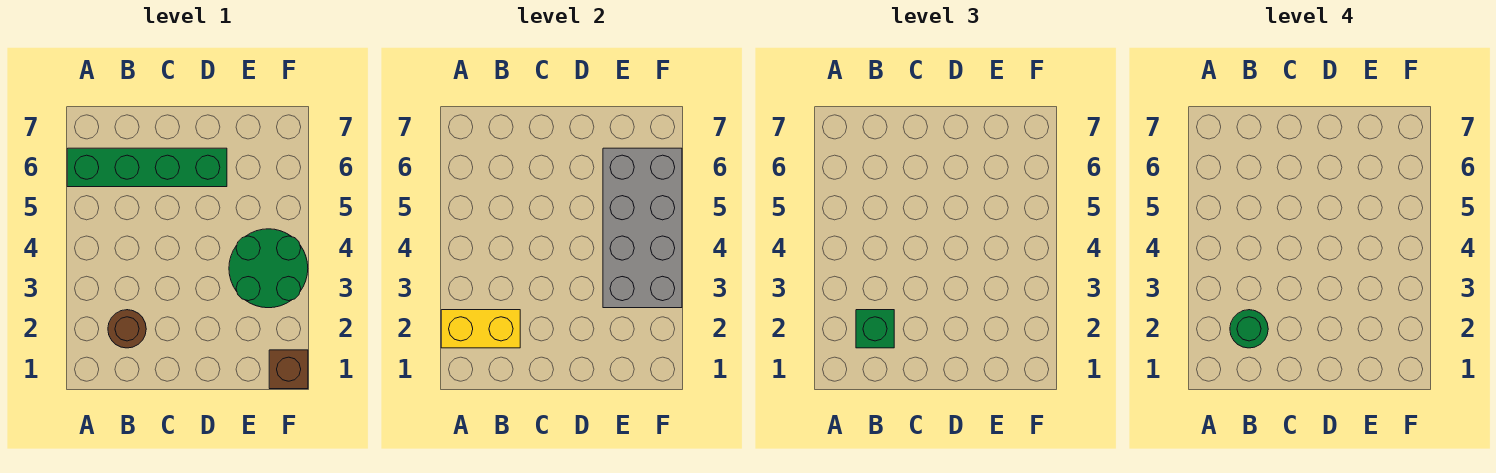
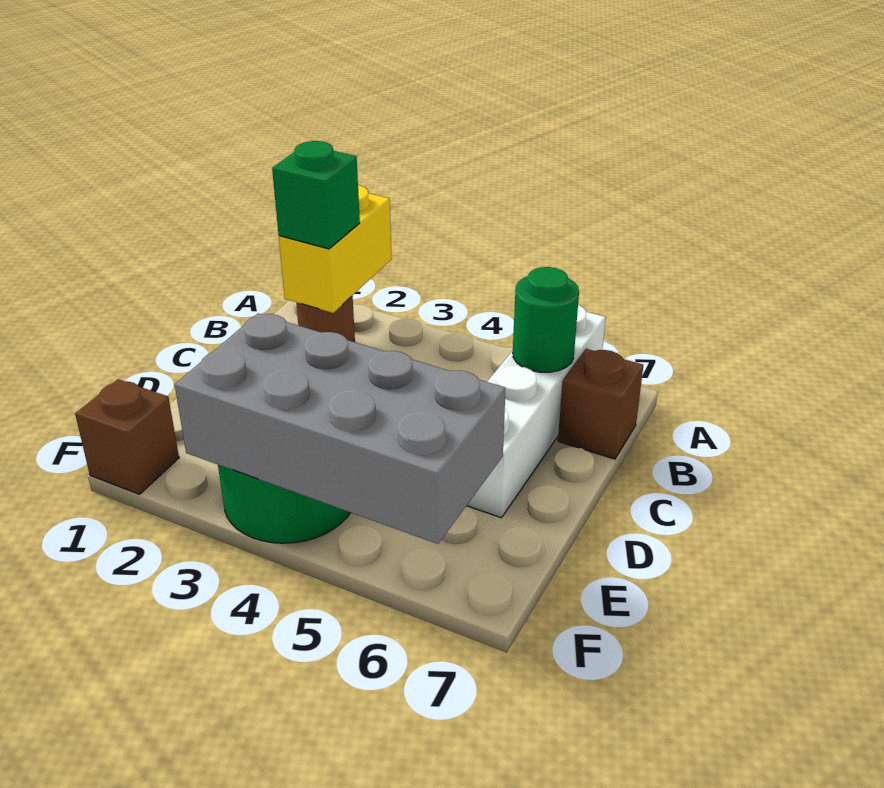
green brick A6:D6 level 1 -> white brick A6:D6 level 1
green round brick B2 level 4 -> green round brick B6 level 2
none -> brown brick B7 level 1

